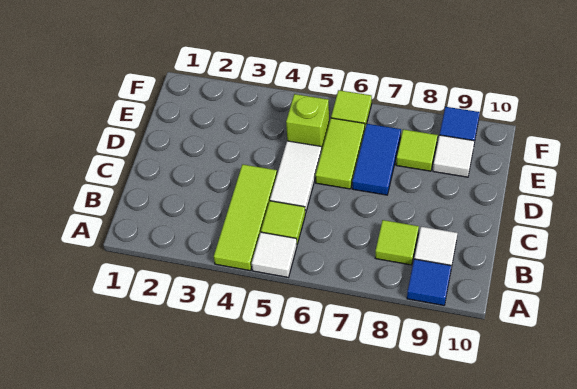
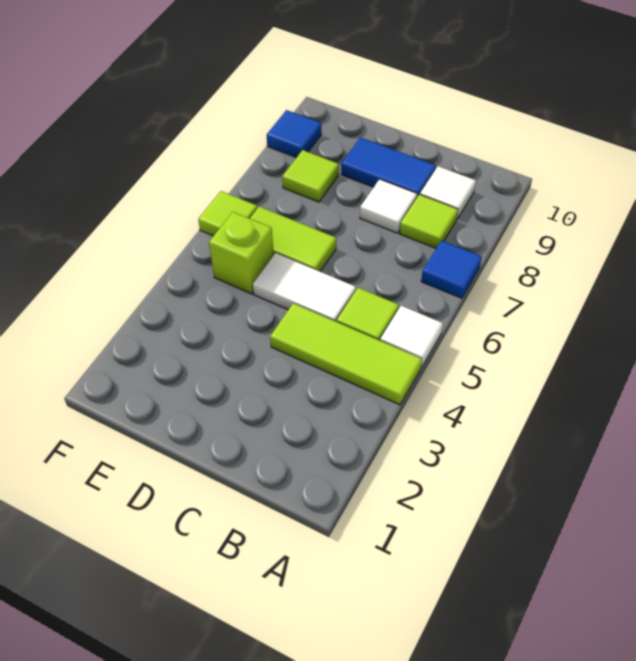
blue tile A9 level 1 -> blue tile A7 level 1
blue tile D7:E7 level 1 -> blue tile C9:D9 level 1
white tile E9 level 1 -> white tile C8 level 1

